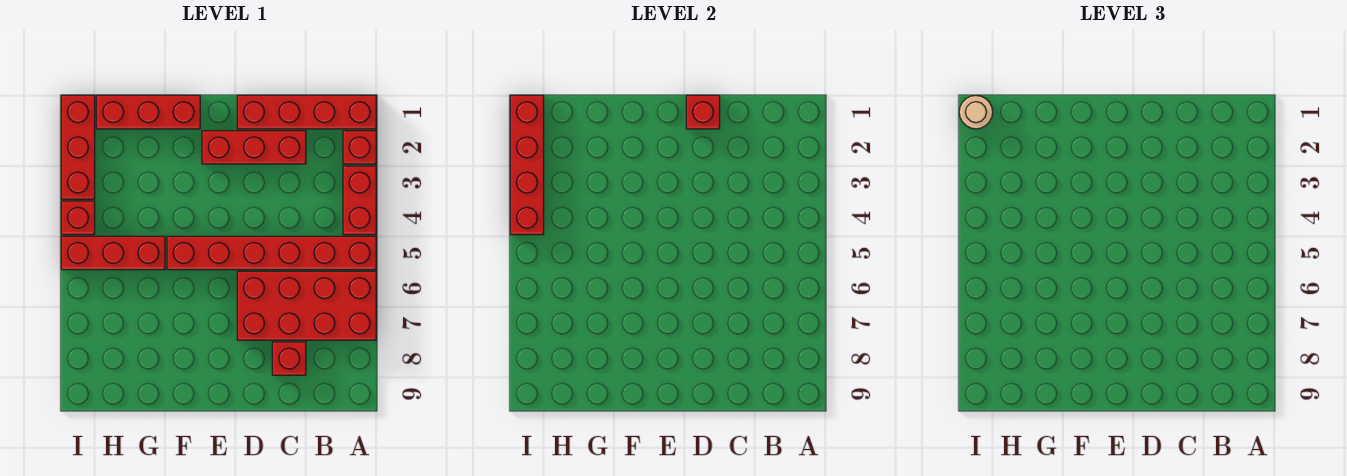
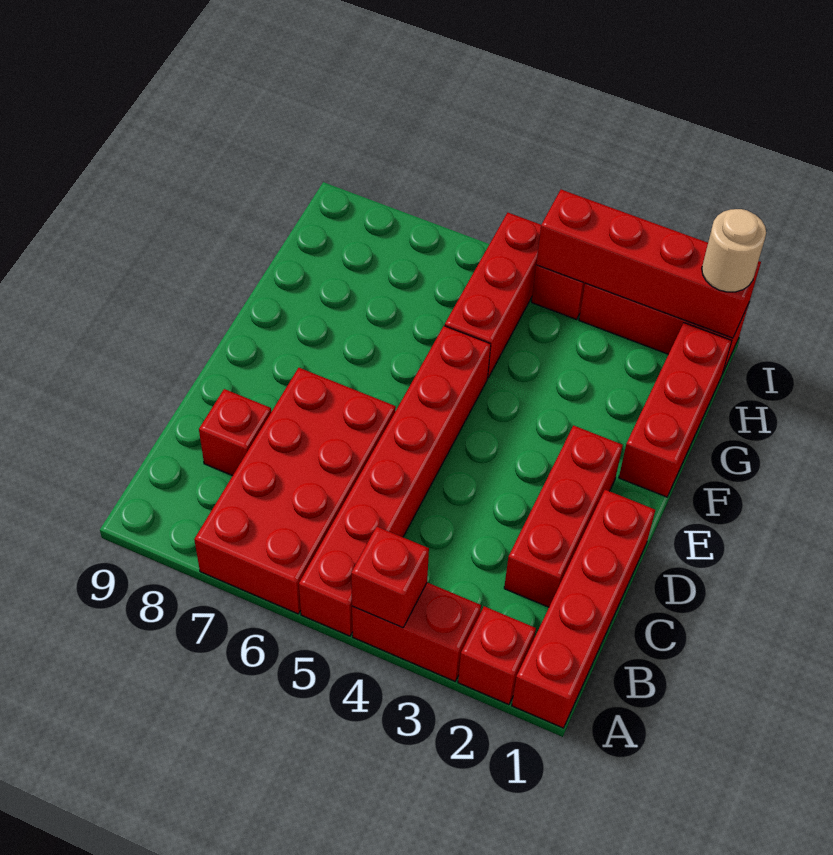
red brick D1 level 2 -> red brick A4 level 2

